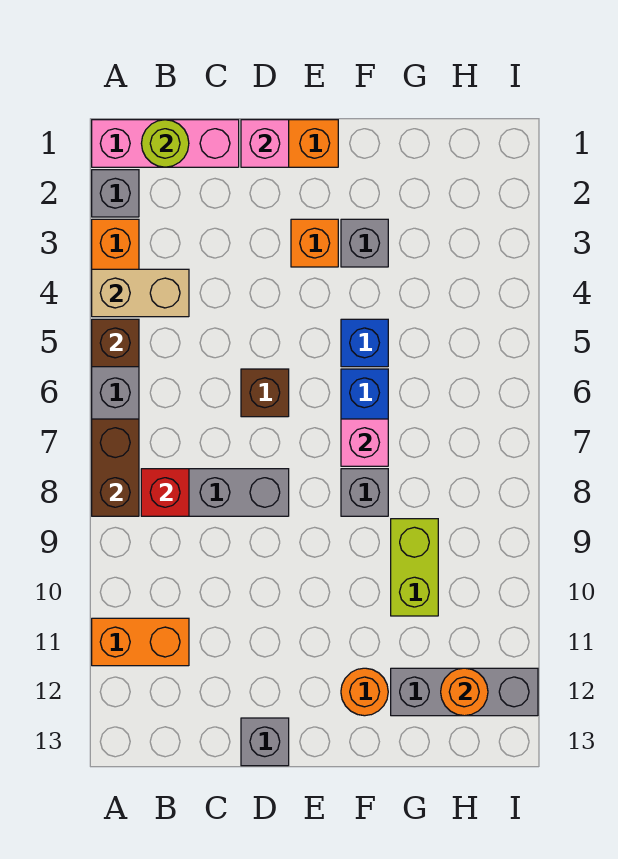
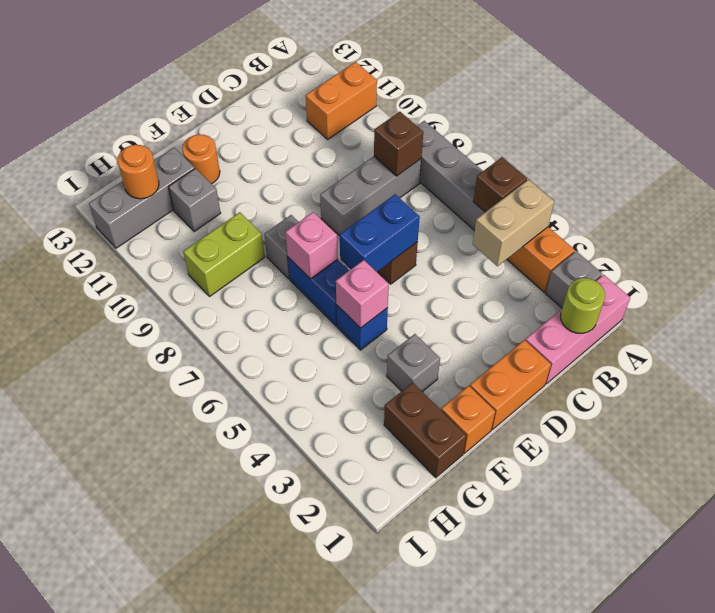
brown brick A7:A8 level 2 -> brown brick G1:G2 level 1
red brick B8 level 2 -> brown brick B8 level 2
pink brick D1 level 2 -> pink brick F5 level 2
none -> blue brick D6:E6 level 2
grey brick D13 level 1 -> grey brick G11 level 1
orange brick E3 level 1 -> orange brick F1 level 1
lime brick G9:G10 level 1 -> lime brick G9:H9 level 1

